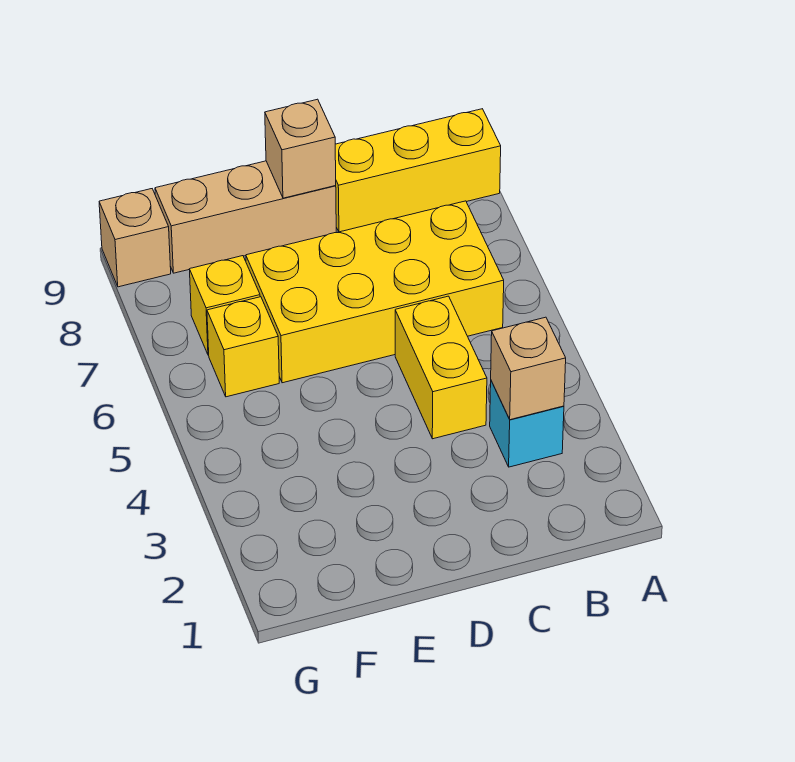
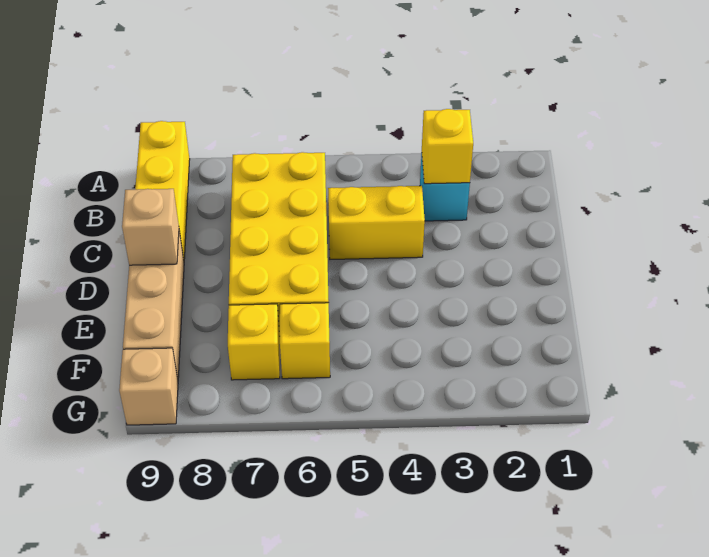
tan brick B3 level 2 -> yellow brick B3 level 2

